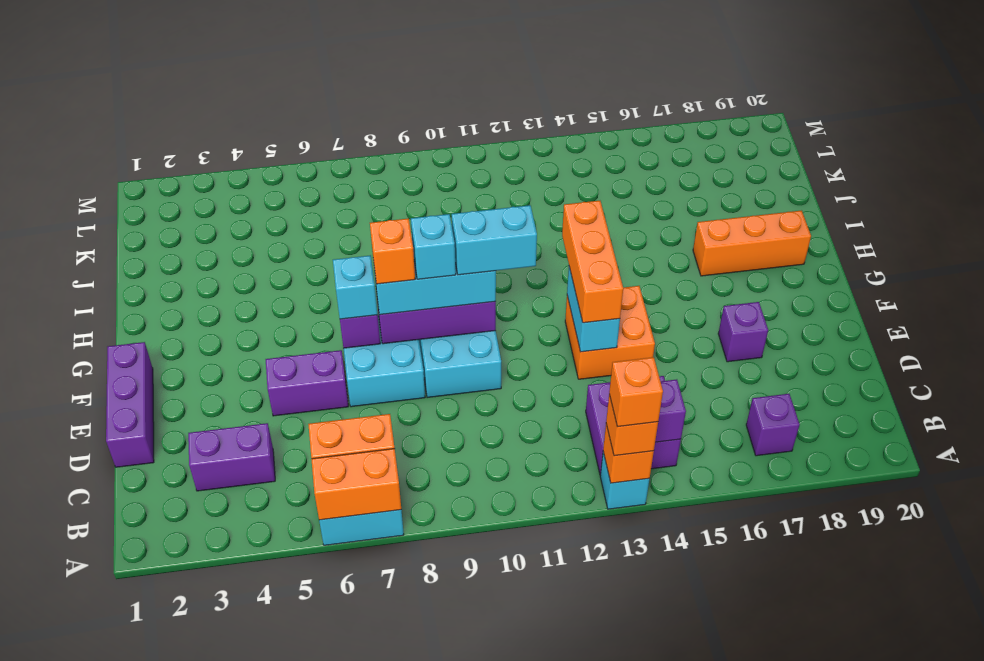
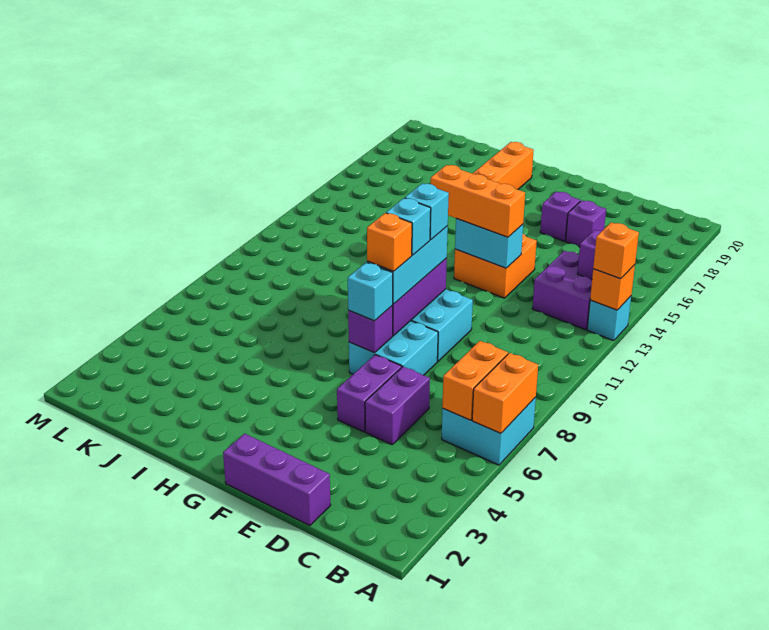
orange brick A13 level 4 -> none
purple brick B17 level 1 -> purple brick D17 level 1
purple brick C3:C4 level 1 -> purple brick D5:D6 level 1
cyan brick F10:F11 level 4 -> cyan brick F10 level 4

